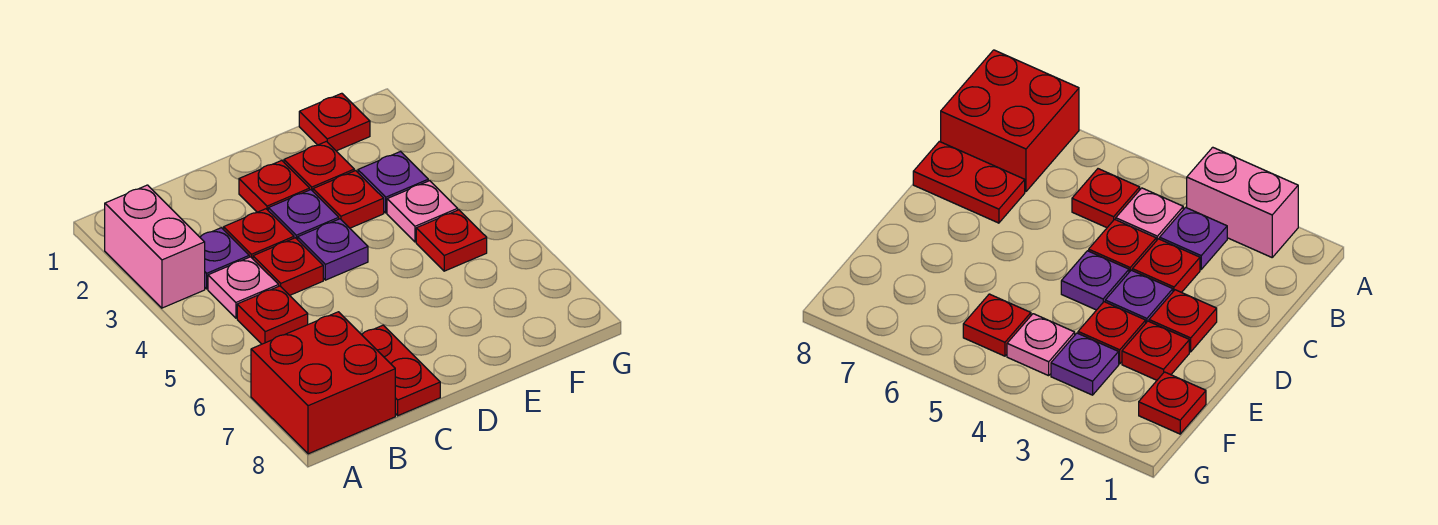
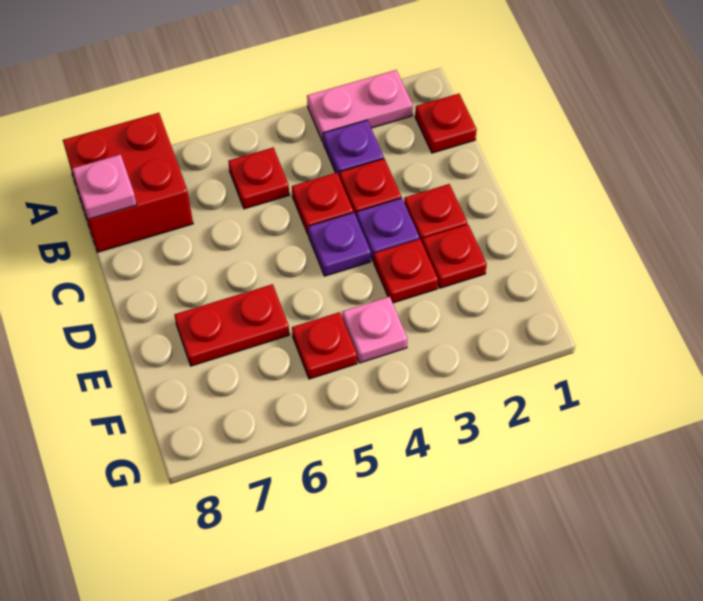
pink brick A2:A3 level 1 -> pink plate A2:A3 level 1
pink plate B4 level 1 -> pink plate B8 level 2
red plate C7:C8 level 1 -> red plate E6:E7 level 1
red plate F1 level 1 -> red plate B1 level 1
purple plate F3 level 1 -> none

